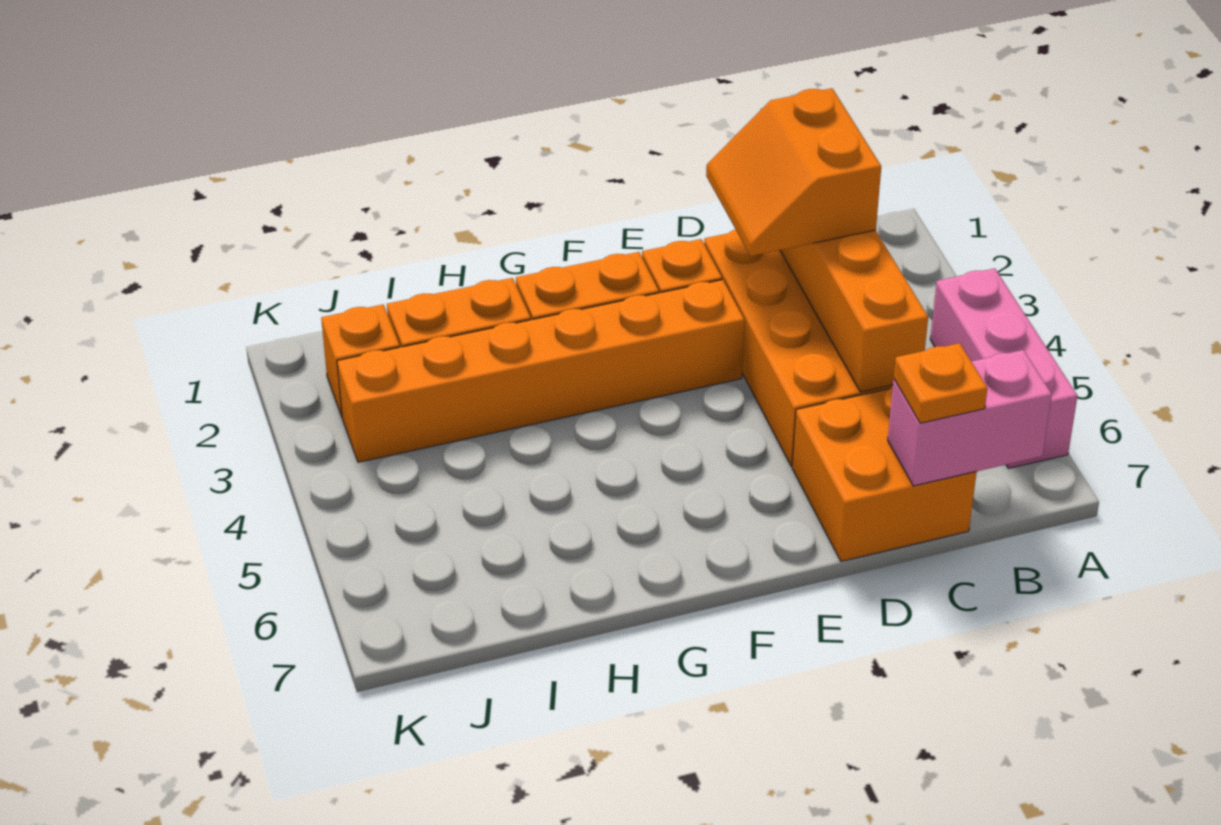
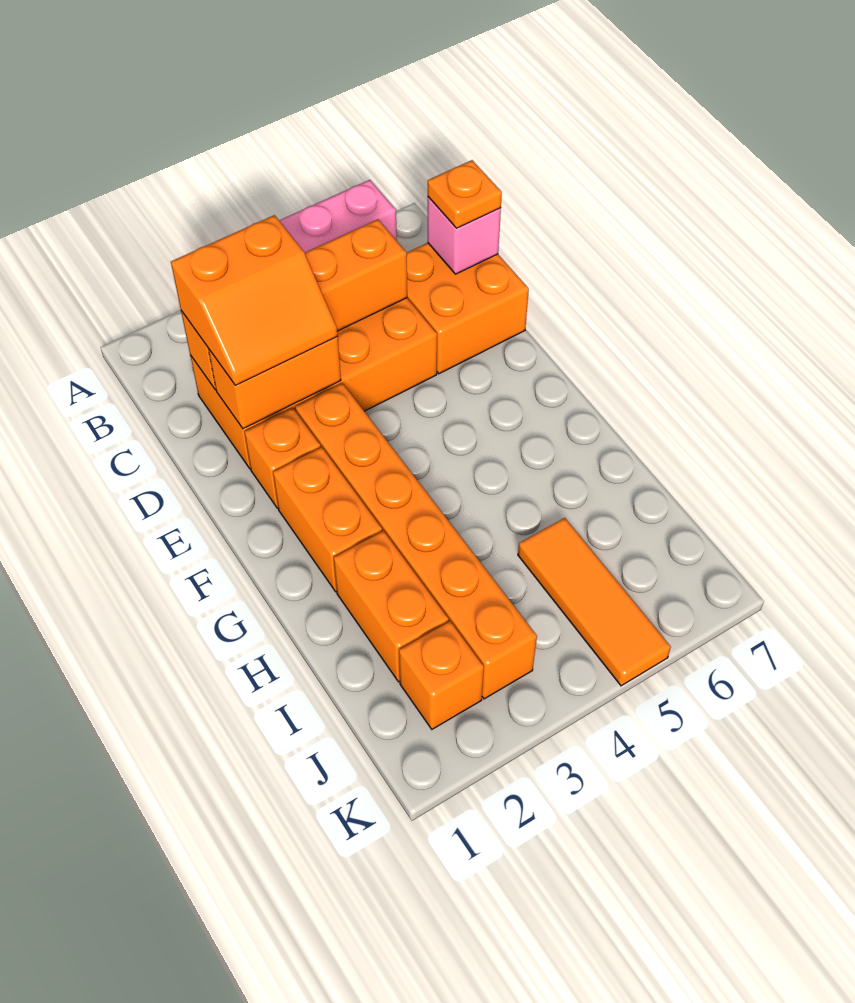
pink brick B7:C7 level 2 -> pink brick C7 level 2
none -> orange brick D2:D3 level 2
none -> orange tile I5:K5 level 1

